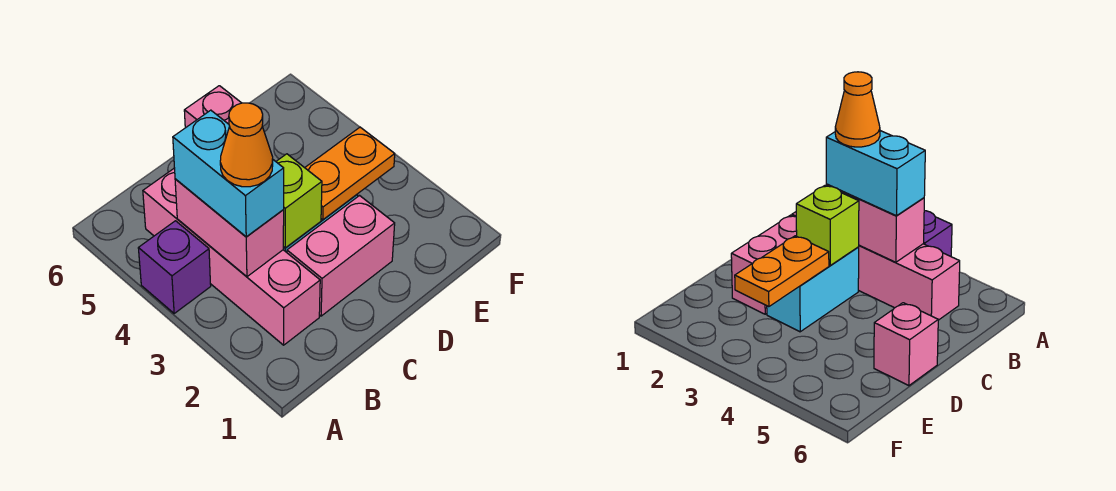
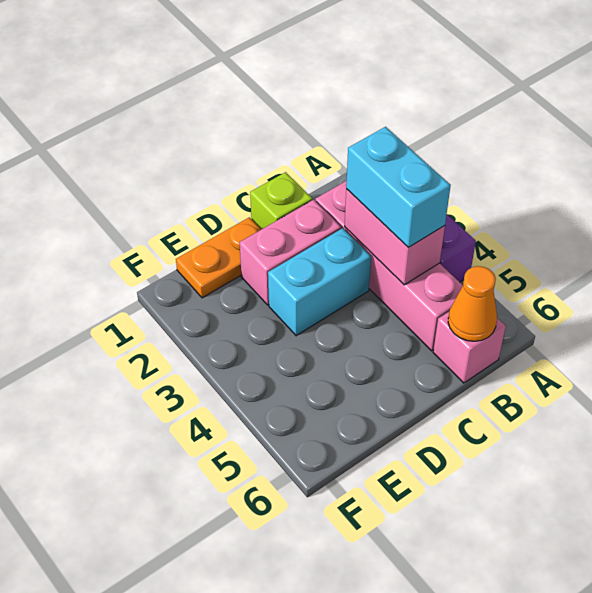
orange cone B3 level 4 -> orange cone B6 level 2
lime brick C3 level 2 -> lime brick C1 level 1
orange plate D3:E3 level 2 -> orange plate D1:E1 level 1
pink brick D6 level 1 -> pink brick B6 level 1

